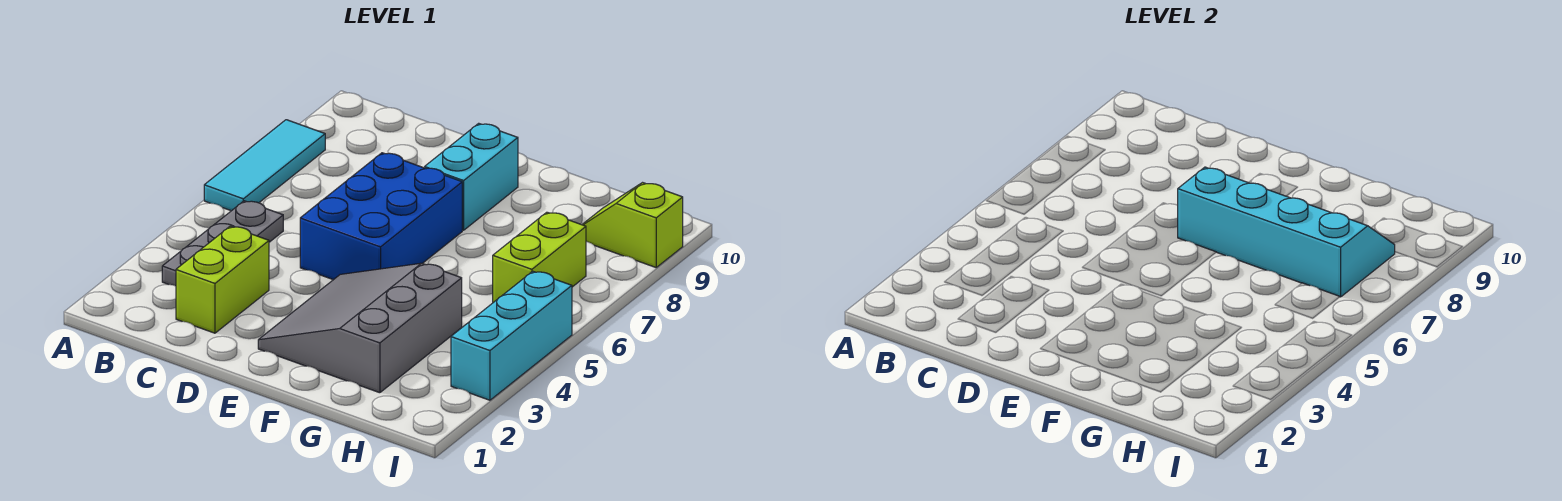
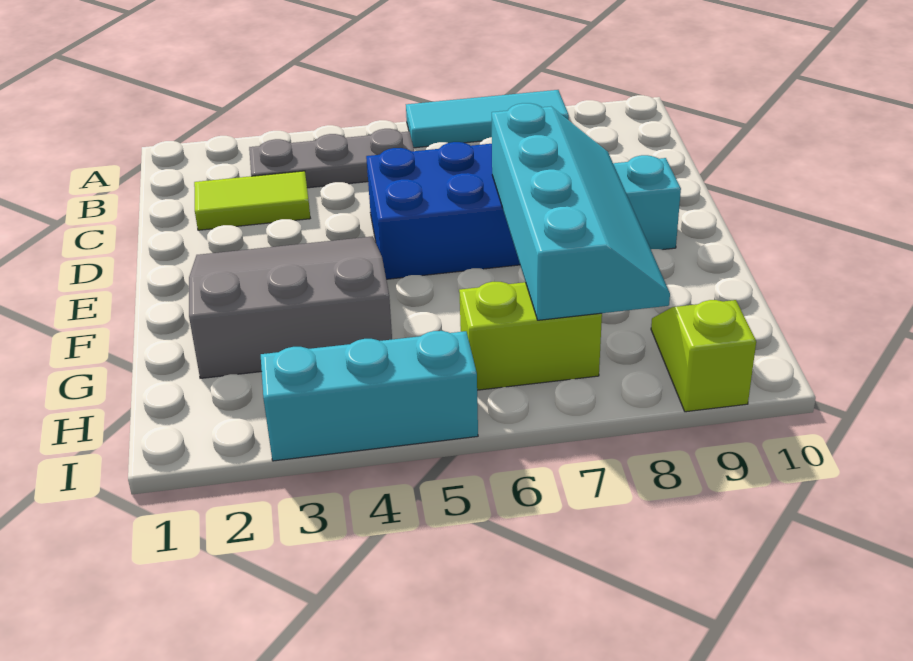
lime brick C2:C3 level 1 -> lime tile C2:C3 level 1

